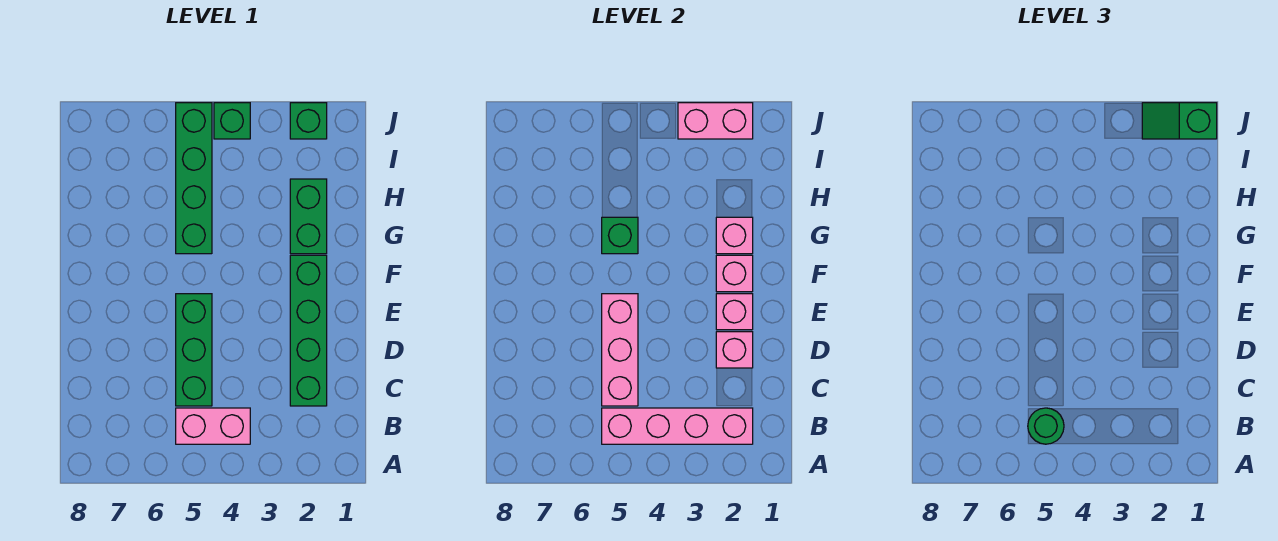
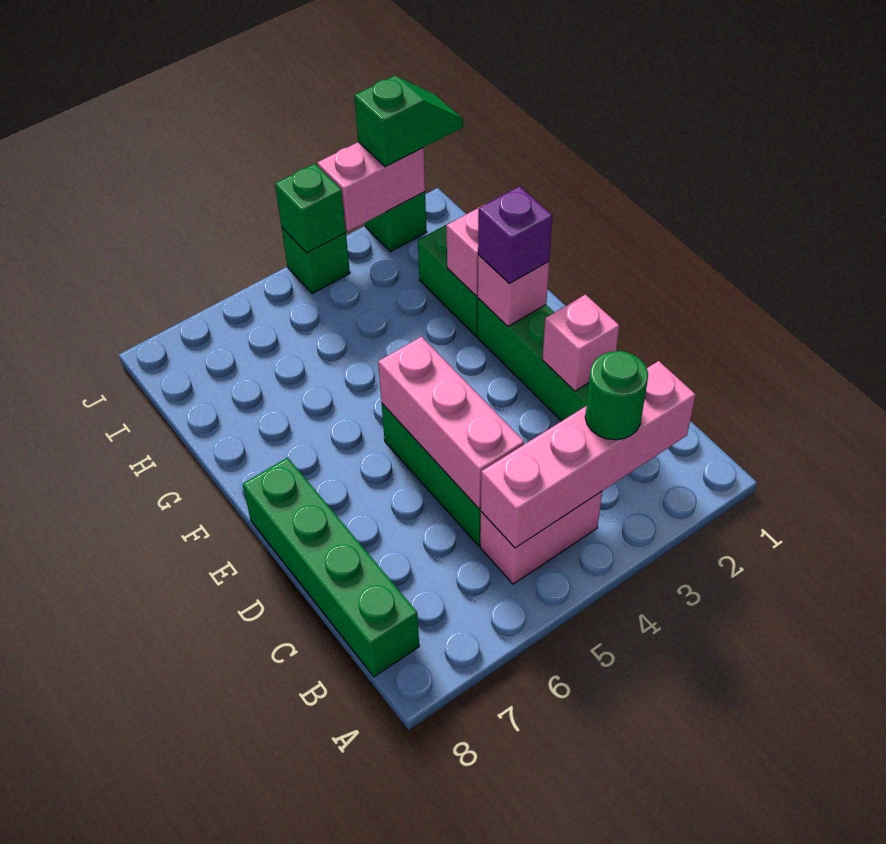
green round brick B5 level 3 -> green round brick B3 level 3
pink brick E2 level 2 -> none
none -> purple brick F2 level 3
green brick G5:J5 level 1 -> green brick B8:E8 level 1
green brick G5 level 2 -> green brick J4 level 2
green slope J1:J2 level 3 top 1 -> green slope J1:J2 level 3 top 2

